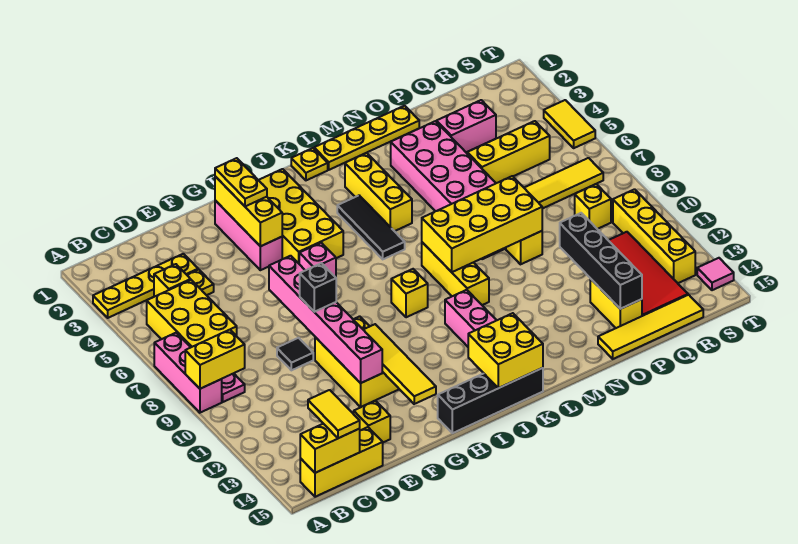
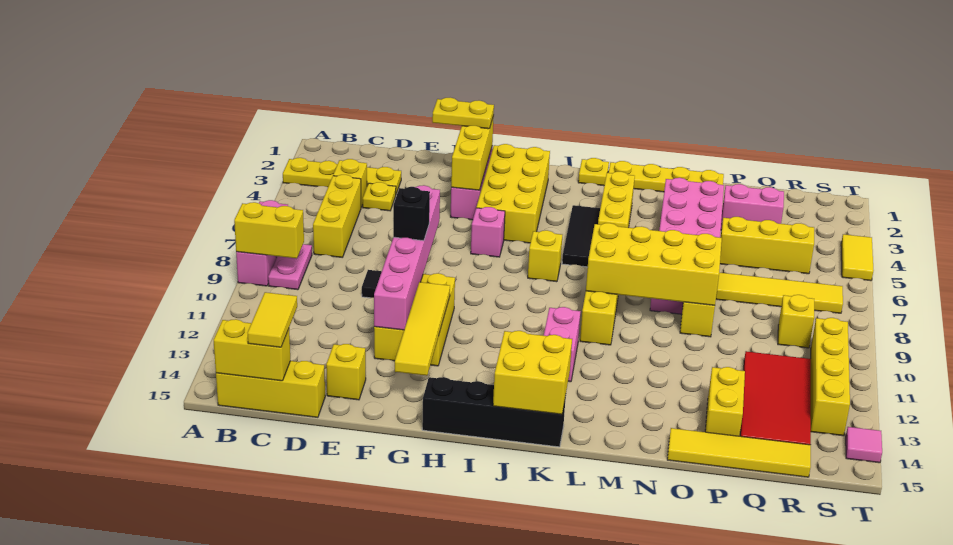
yellow brick B5:C7 level 1 -> yellow brick C5:C7 level 1
yellow plate G2:G3 level 3 -> yellow plate F2:G2 level 3
yellow brick J9 level 1 -> yellow brick J7 level 1
black brick P11:P14 level 2 -> none

